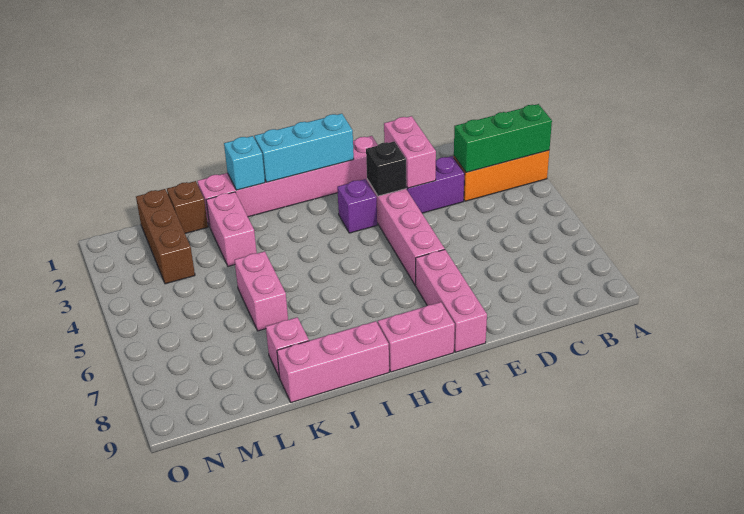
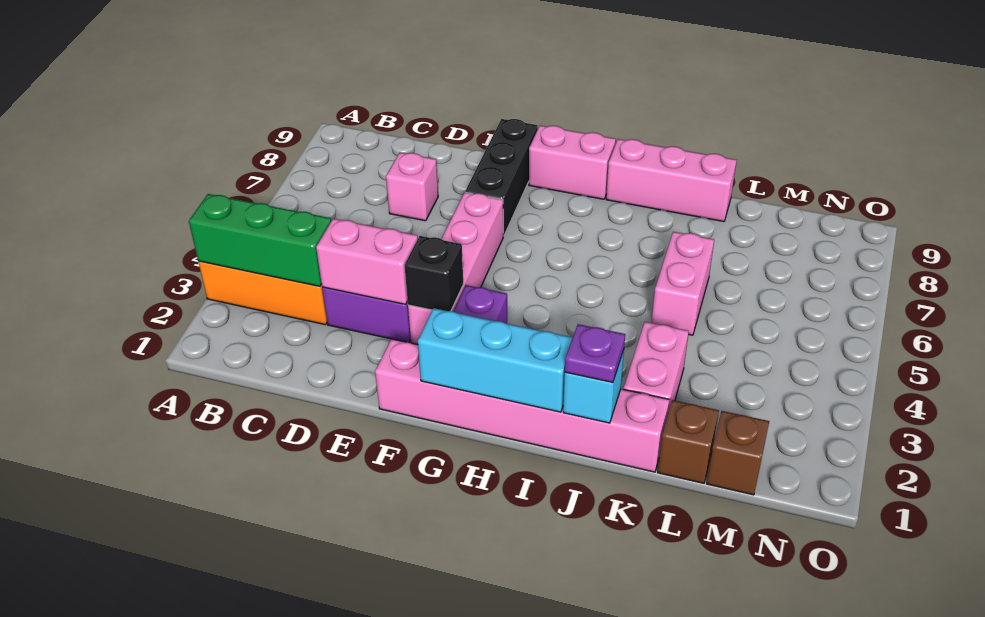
pink brick E2:E3 level 2 -> pink brick D3:E3 level 2
pink brick F7:F9 level 1 -> black brick F7:F9 level 1
none -> purple plate J1 level 3
pink brick K8 level 1 -> pink brick D7 level 1
brown brick M1:M3 level 1 -> brown brick M1 level 1

